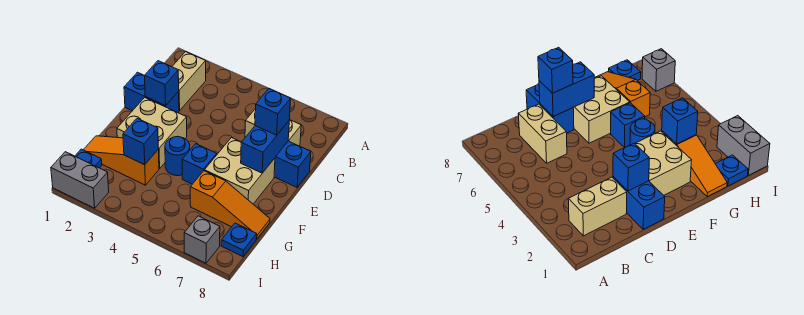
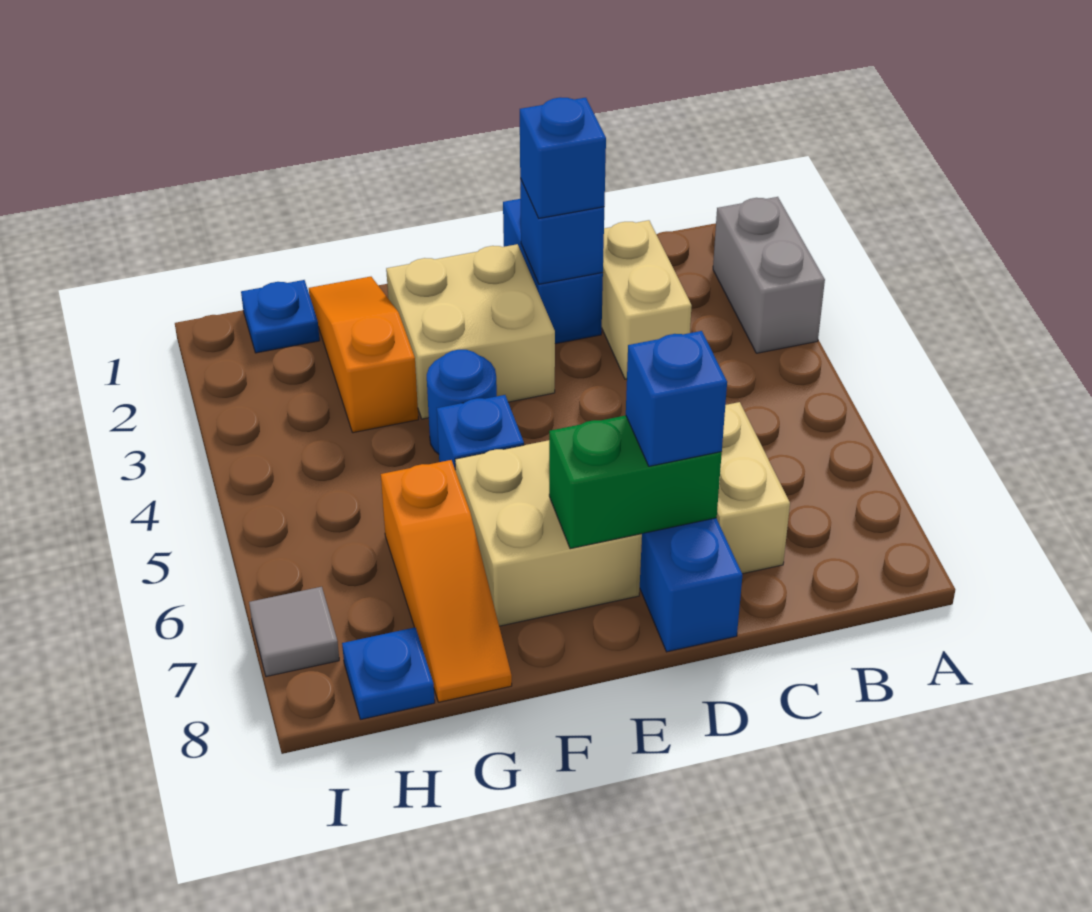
tan brick B2:C2 level 1 -> tan brick C2:C3 level 1
blue brick D7:E7 level 2 -> green brick D7:E7 level 2
blue brick G3 level 2 -> blue brick D2 level 3
grey brick I1:I2 level 1 -> grey brick A2:A3 level 1
grey brick I7 level 1 -> grey tile I7 level 1

